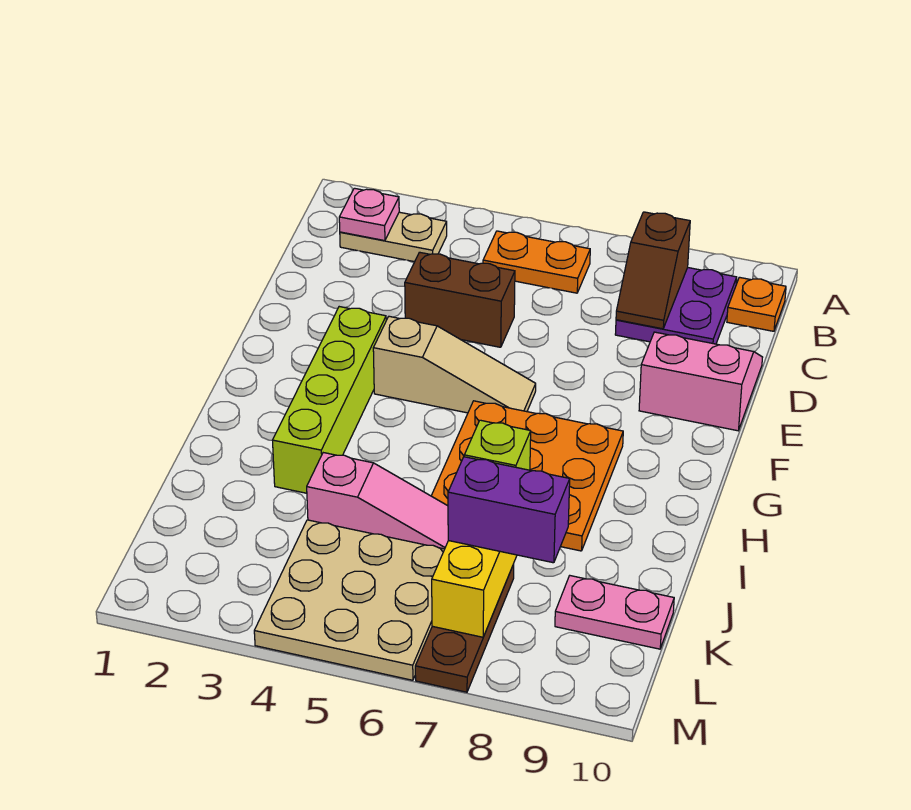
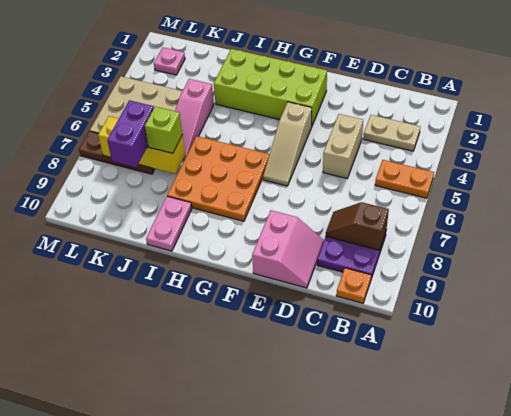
tan plate B2:B3 level 1 -> tan plate B3:C3 level 1
pink plate B2 level 2 -> pink plate L2 level 1
orange plate B5:B6 level 1 -> orange plate A5:B5 level 1
brown brick D4:D5 level 1 -> tan brick D4:D5 level 1
lime brick F3:I3 level 1 -> lime brick F2:I3 level 1
pink plate K9:K10 level 1 -> pink plate I9:I10 level 1

